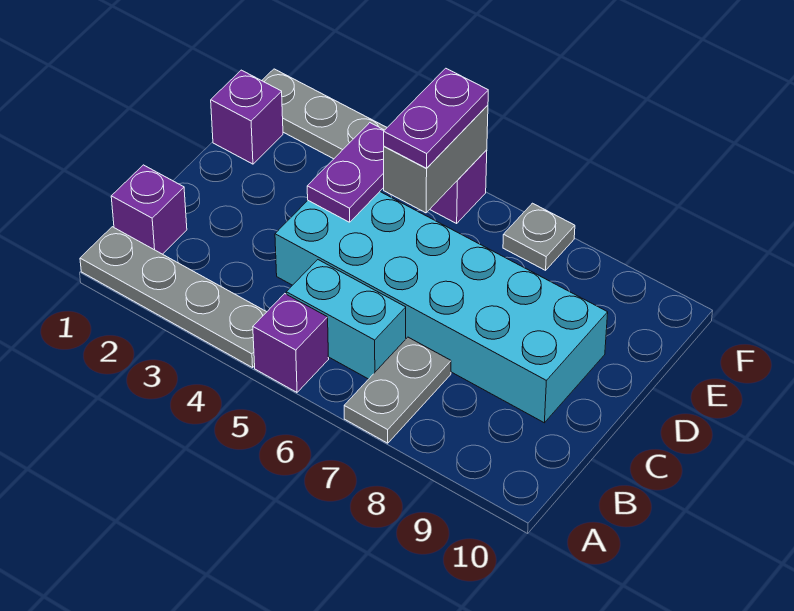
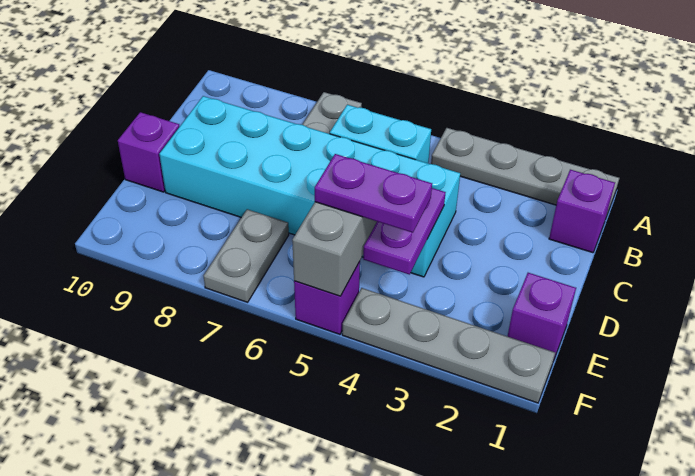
purple brick A5 level 1 -> purple brick D10 level 1
purple plate E5:F5 level 3 -> purple plate E4:E5 level 3
grey plate F7 level 1 -> grey plate E7:F7 level 1

